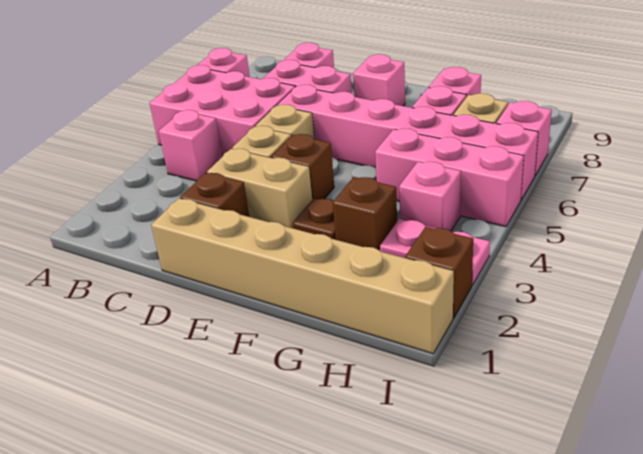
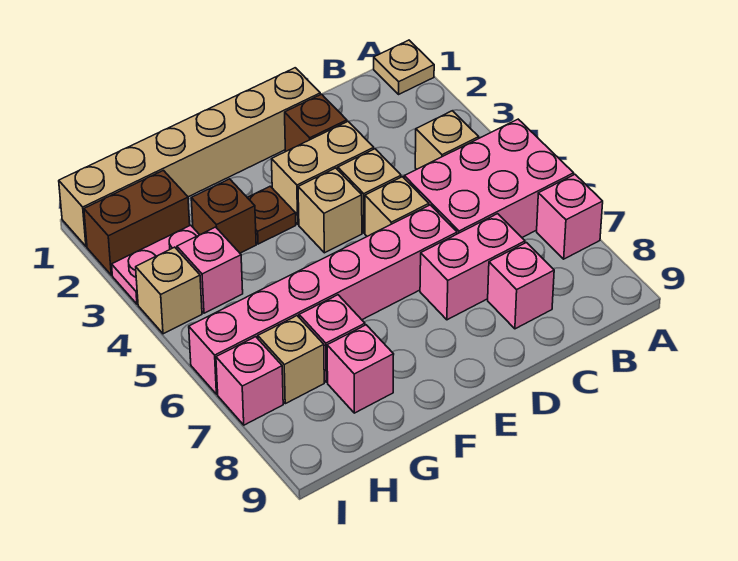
none -> tan plate A1 level 1
pink brick B4 level 1 -> tan brick B4 level 1
brown brick E4 level 1 -> tan brick E4 level 1
pink brick E8 level 1 -> none
pink brick G5:I5 level 1 -> none
brown brick I2 level 1 -> brown brick H2:I2 level 1
none -> tan brick I4 level 1

